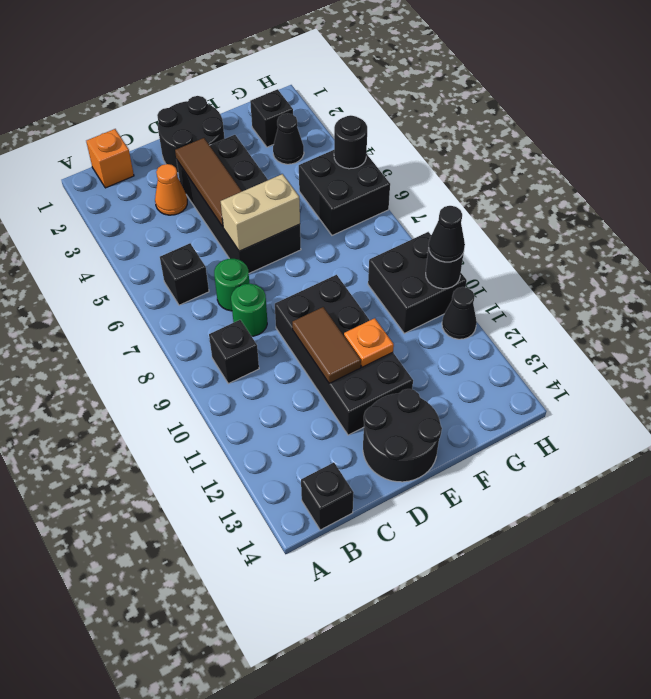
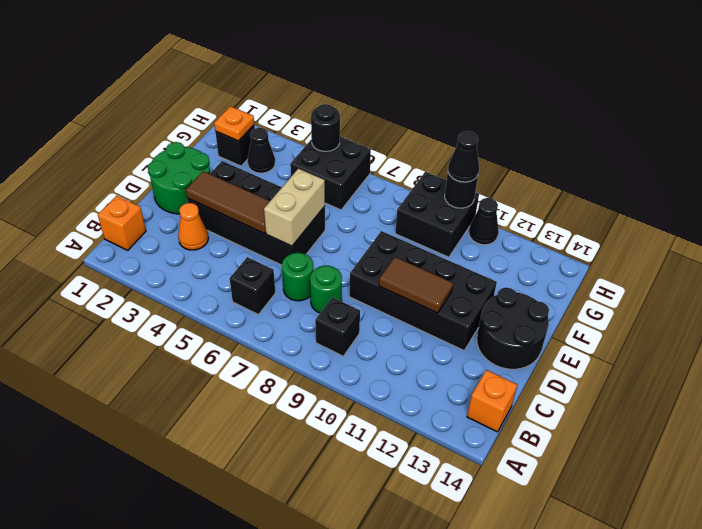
black brick B14 level 1 -> orange brick B14 level 1
black round brick D1:E2 level 1 -> green round brick D1:E2 level 1
orange plate E11 level 2 -> orange plate G2 level 2

